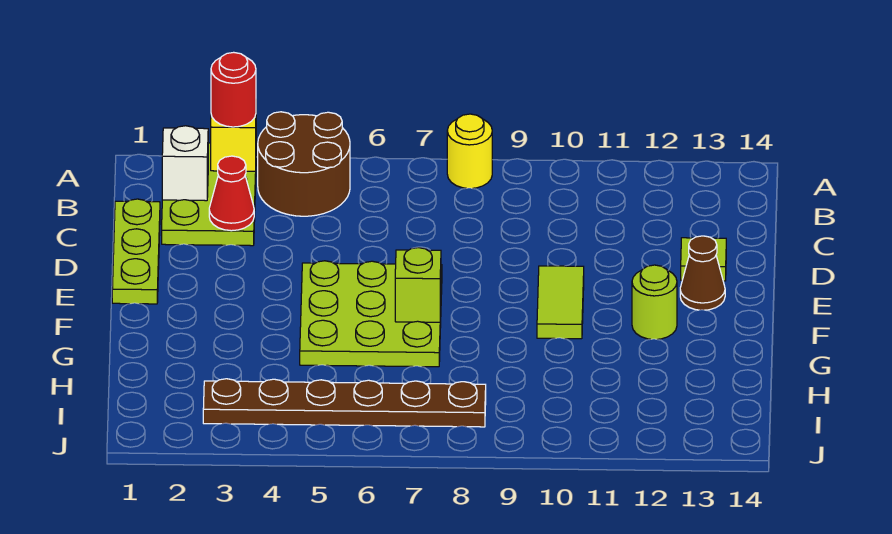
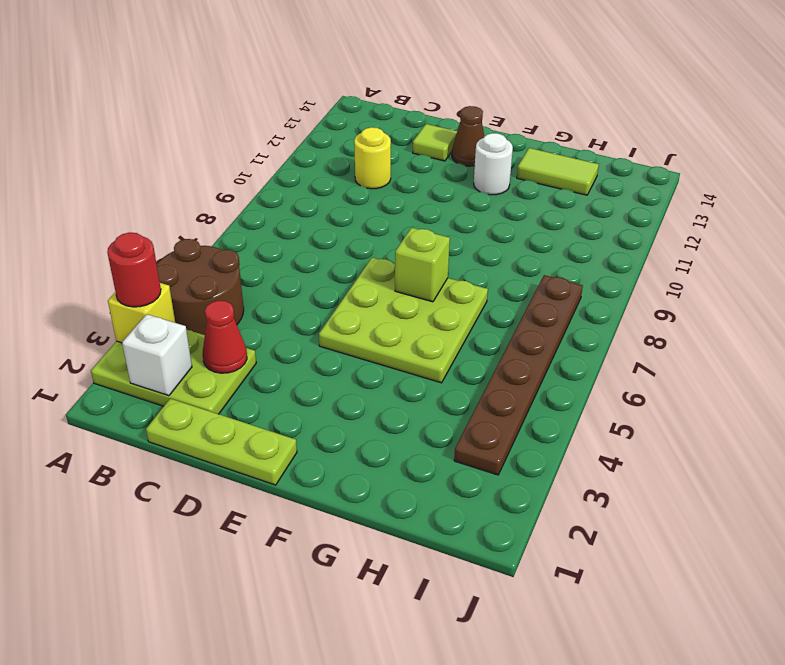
yellow round brick A8 level 1 -> yellow round brick C11 level 1
lime tile E10:F10 level 1 -> lime tile G13:H13 level 1
lime round brick F12 level 1 -> white round brick F12 level 1

